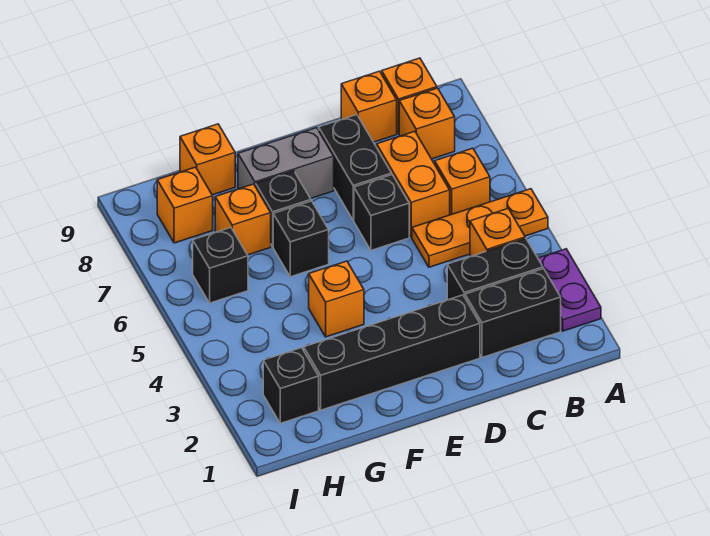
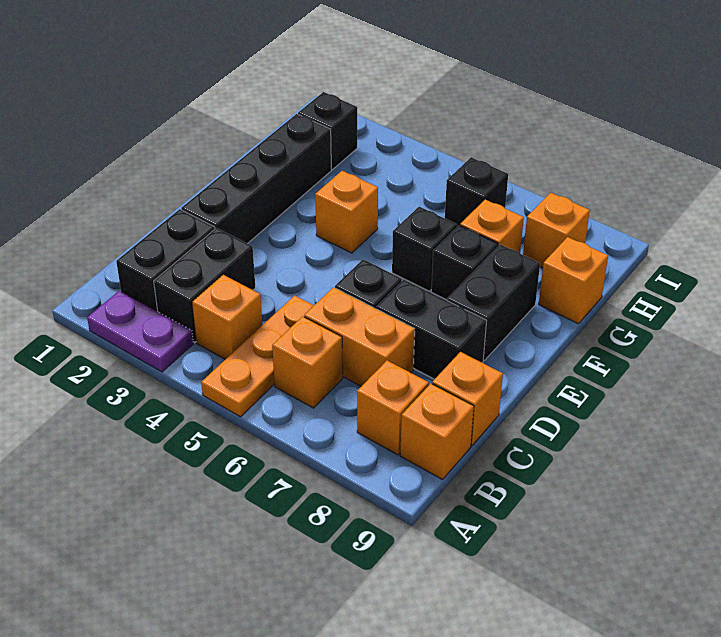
grey brick E8:F8 level 1 -> black brick E8:F8 level 1

